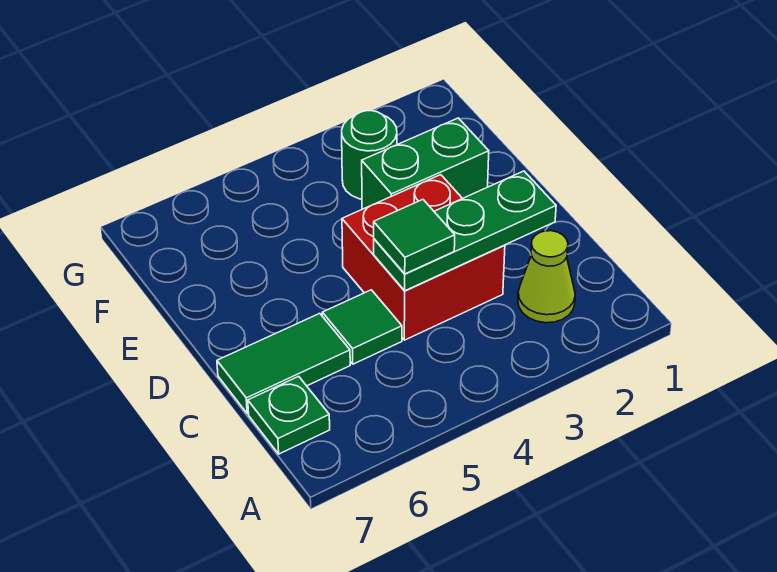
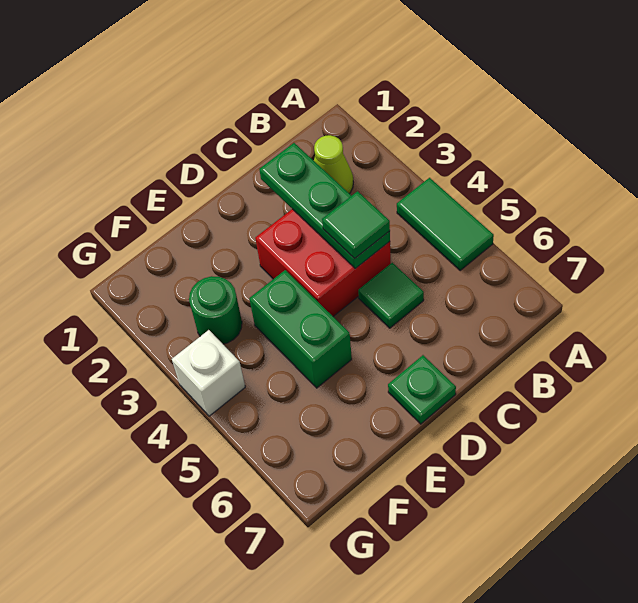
green plate B7 level 1 -> green plate D7 level 1
green tile C6:C7 level 1 -> green tile A4:A5 level 1
green brick E2:E3 level 1 -> green brick E4:E5 level 1
none -> white brick G4 level 1

